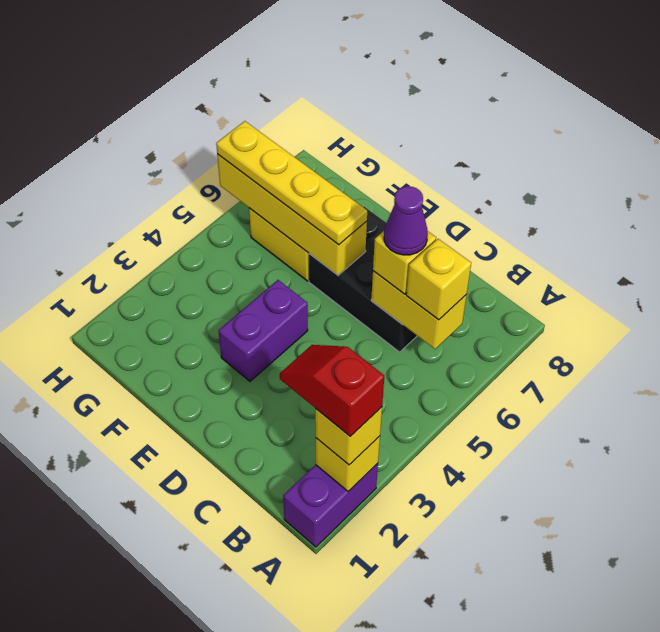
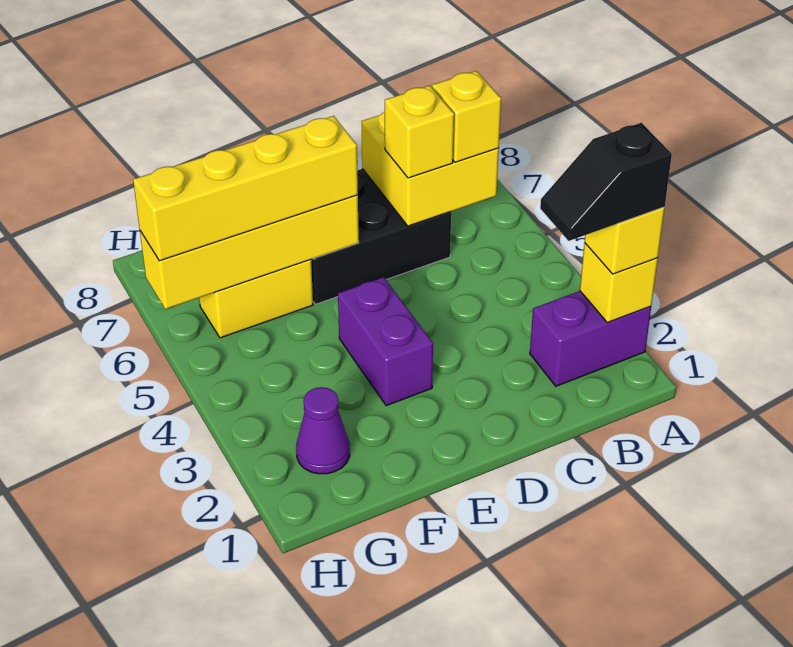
purple brick A1:A2 level 1 -> purple brick A2:B2 level 1
red slope A2:B2 level 4 top A -> black slope A2:B2 level 4 top A
yellow brick B6:C6 level 2 -> yellow brick B6:C7 level 2
purple cone C6 level 4 -> purple cone G2 level 1
yellow plate E6:H6 level 3 -> yellow brick E6:H6 level 3

